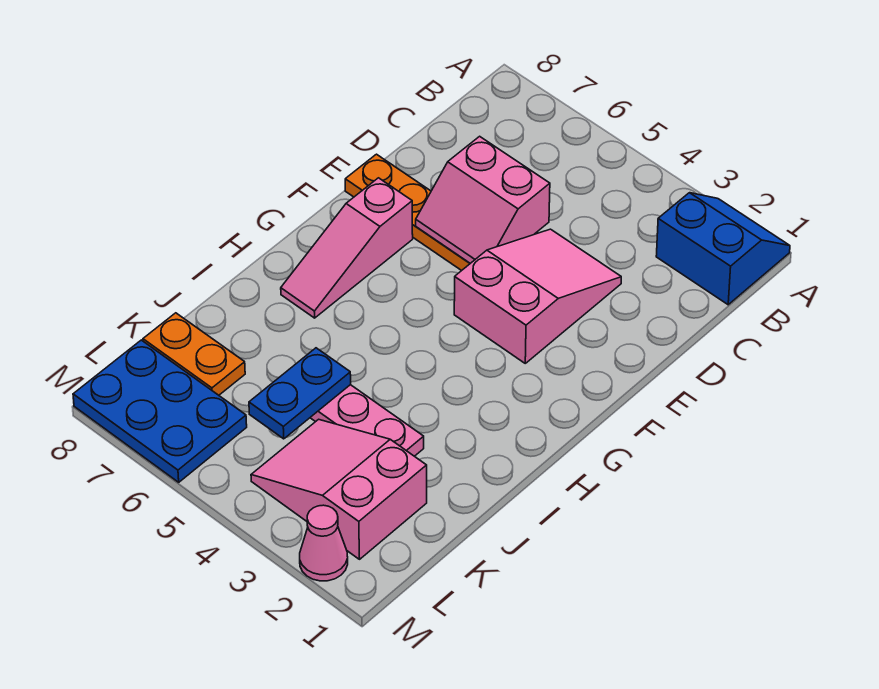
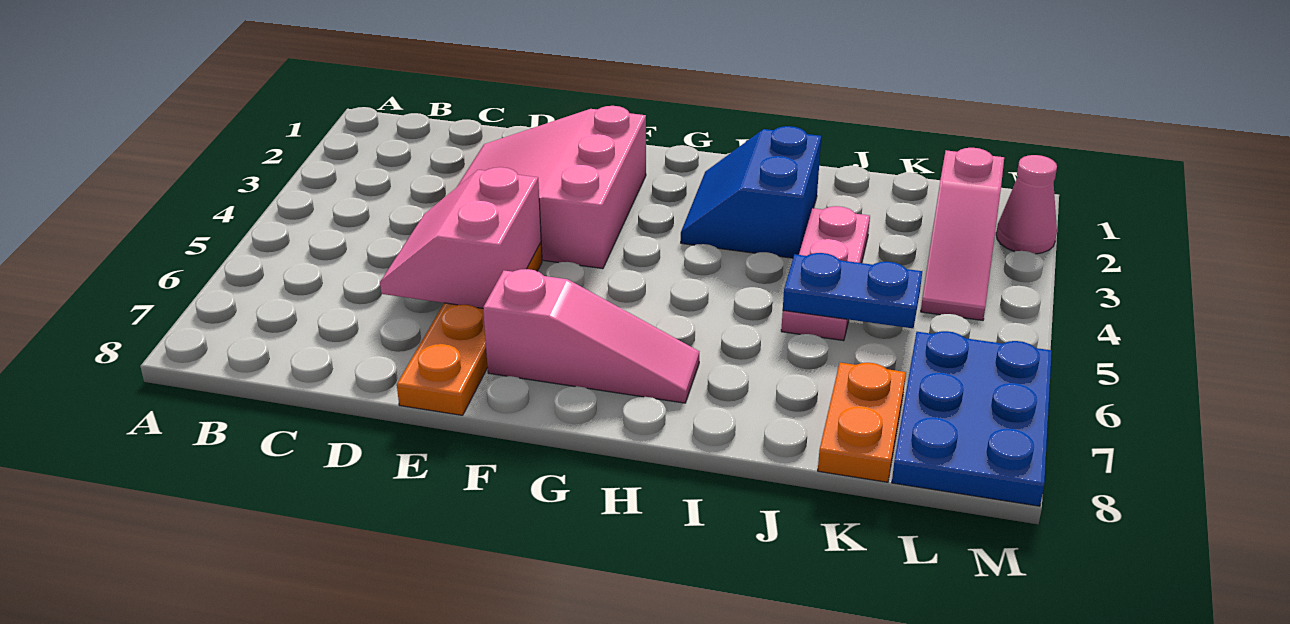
blue slope A1:B2 level 1 top B -> blue slope H2:I3 level 1 top I
pink slope D3:F4 level 1 top F -> pink slope D2:F4 level 1 top F
pink slope D5:E6 level 2 top D -> pink slope D5:E6 level 2 top E
pink slope K2:L4 level 1 top 2 -> pink slope L2:L4 level 1 top 2

